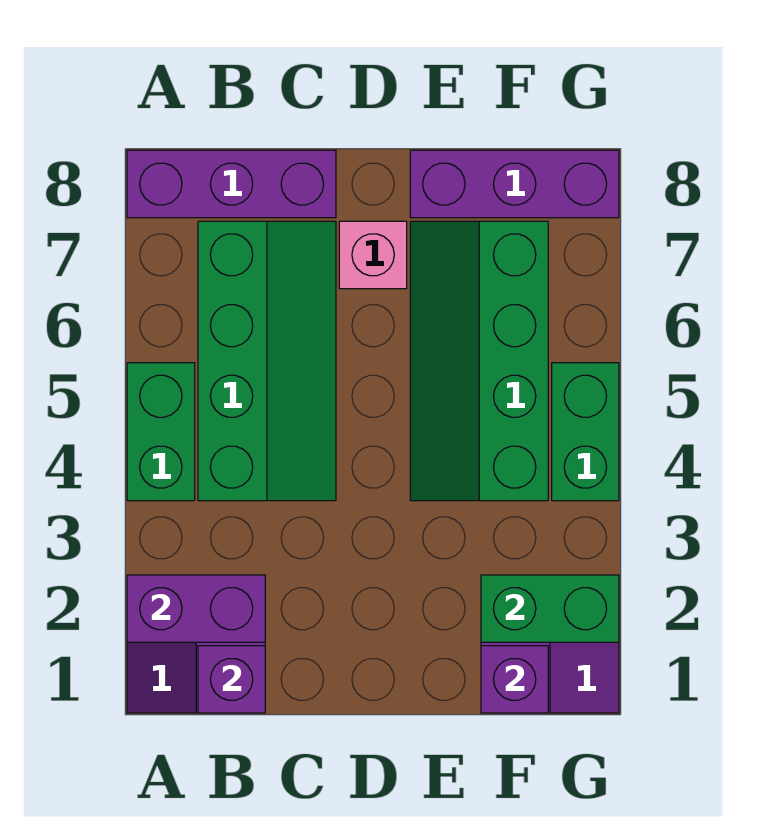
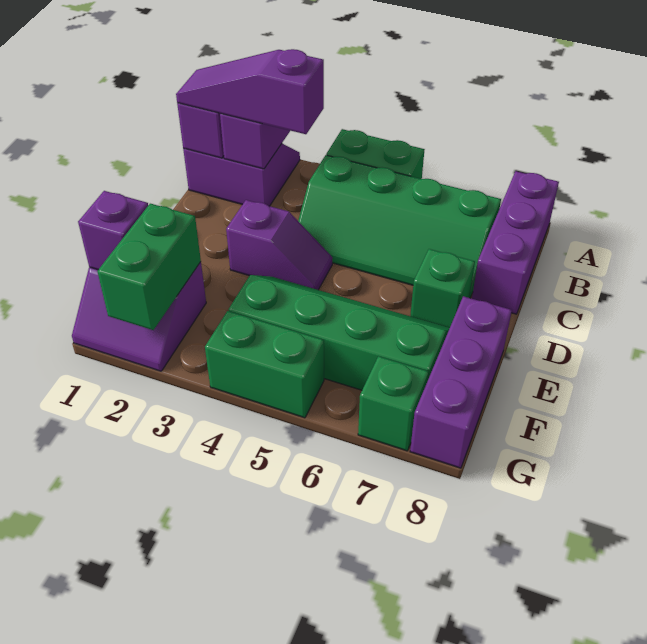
none -> purple slope B1:B3 level 3 top 3
none -> purple slope D3:D4 level 1 top 3
pink brick D7 level 1 -> green brick D7 level 1
none -> green brick G7 level 1

